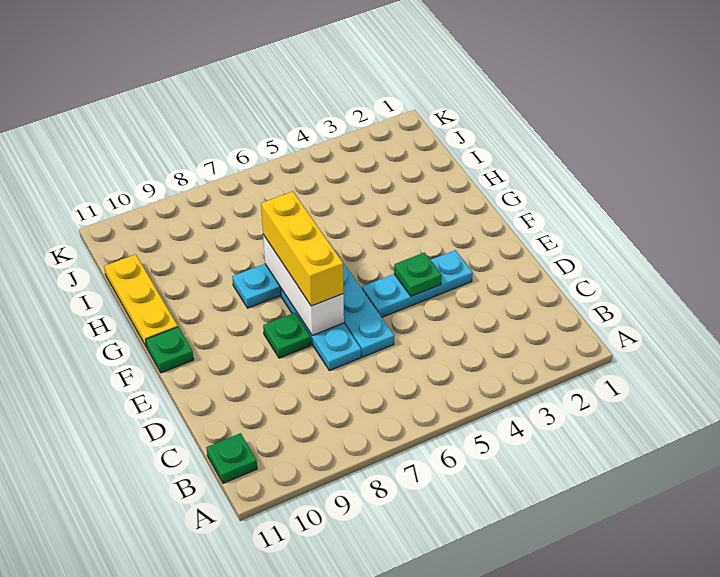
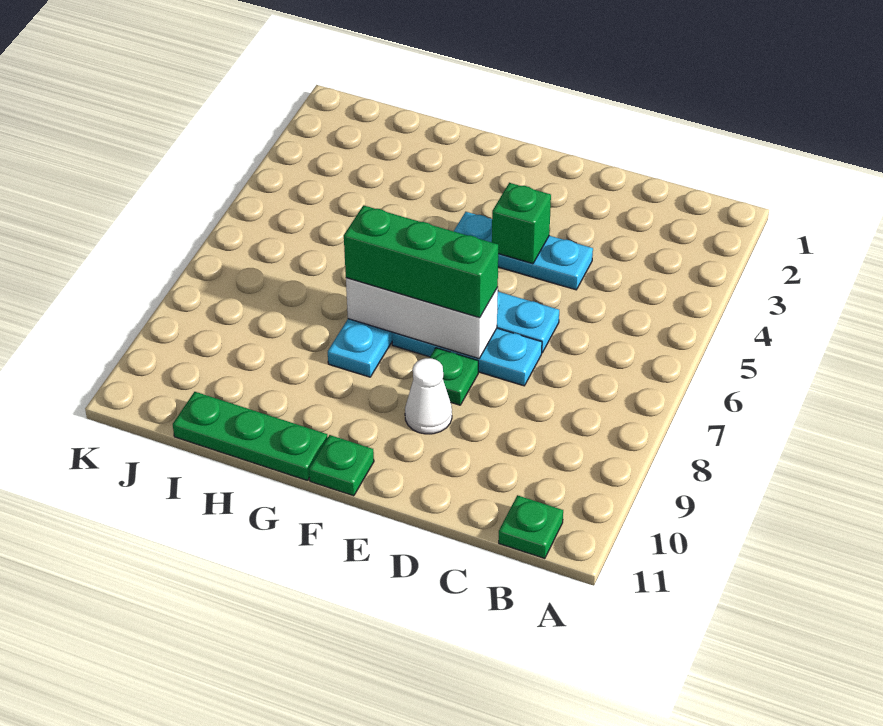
cyan plate E3:E5 level 1 -> cyan plate D4:F4 level 1
green plate E4 level 2 -> green brick E4 level 2
yellow brick E7:G7 level 3 -> green brick E7:G7 level 3
none -> white cone E9 level 1
yellow plate G11:I11 level 1 -> green plate G11:I11 level 1

